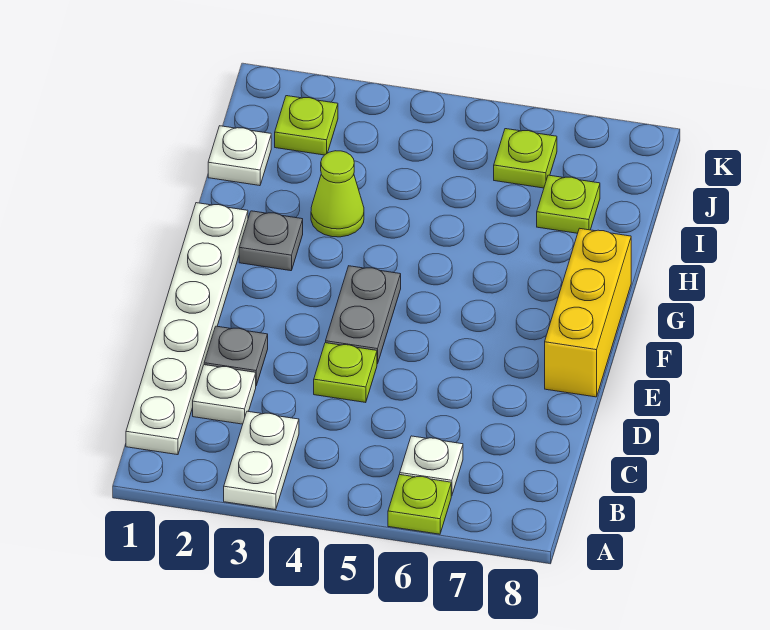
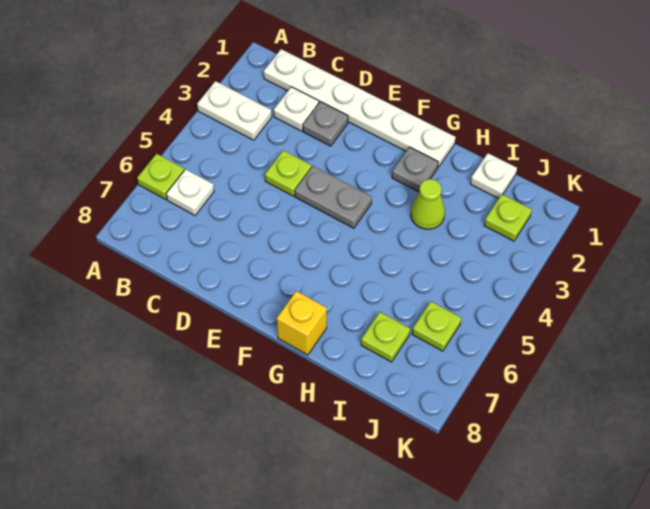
yellow brick E8:G8 level 1 -> yellow brick G8 level 1

